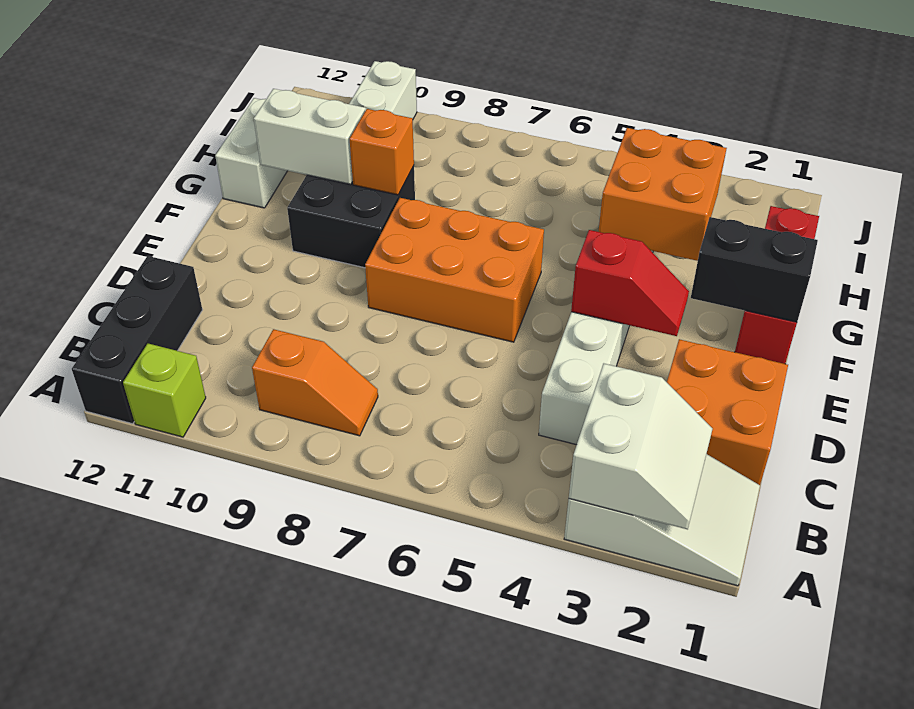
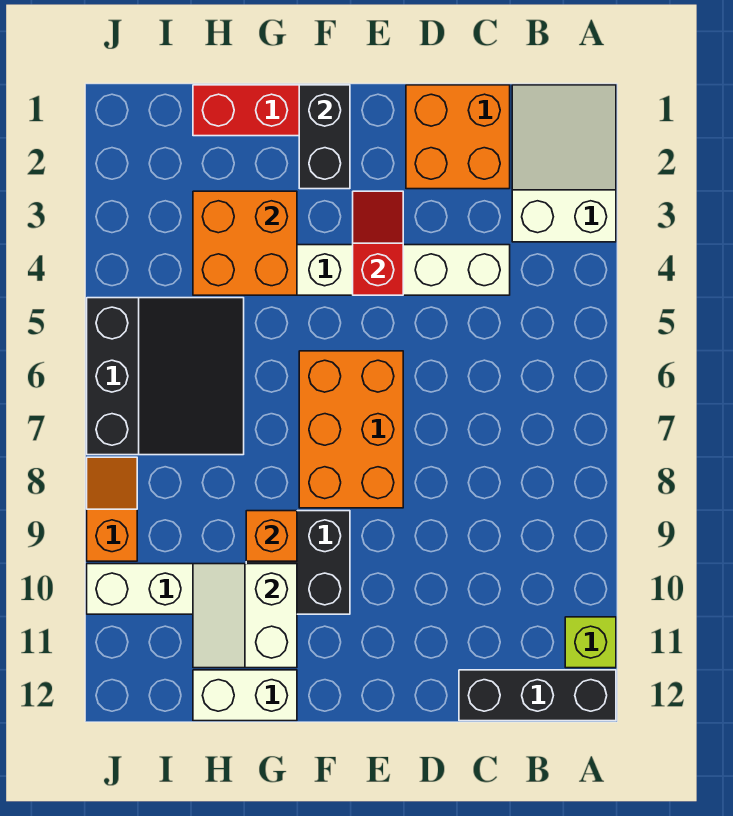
white slope A2:B3 level 2 top 3 -> none
orange slope B8:B9 level 1 top 9 -> orange slope J8:J9 level 1 top 9
none -> black slope H5:J7 level 1 top J

